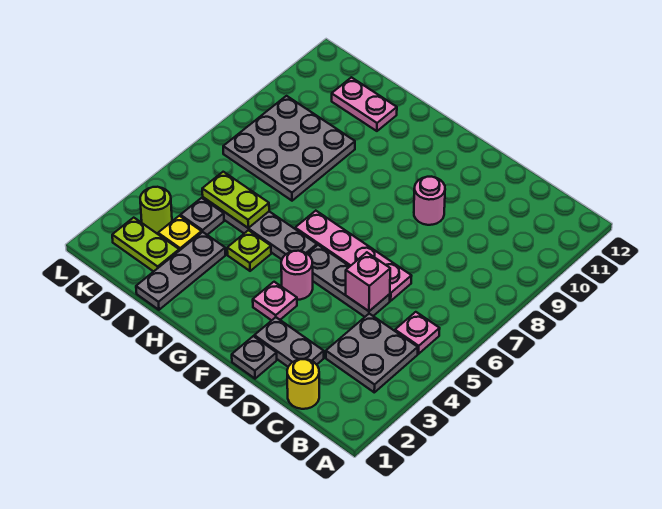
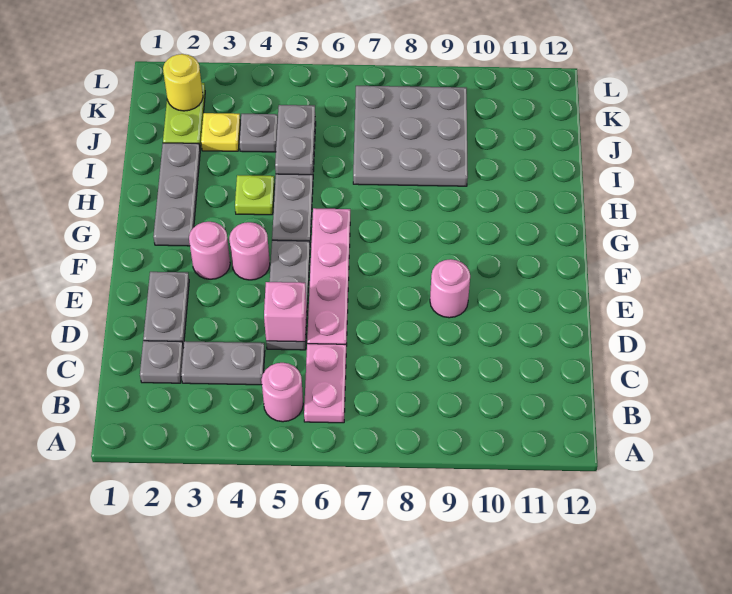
grey plate B3:C4 level 1 -> grey plate C3:C4 level 1
pink plate B5 level 1 -> pink round brick B5 level 1
yellow round brick C1 level 1 -> yellow round brick K2 level 2
grey plate E1 level 1 -> grey plate C2 level 1
pink plate F3 level 1 -> pink round brick F3 level 1
grey plate I1:I3 level 1 -> grey plate G2:I2 level 1
lime plate I5:J5 level 2 -> grey plate I5:J5 level 2
pink plate I11:J11 level 1 -> pink plate B6:C6 level 1
lime round brick K3 level 1 -> none

